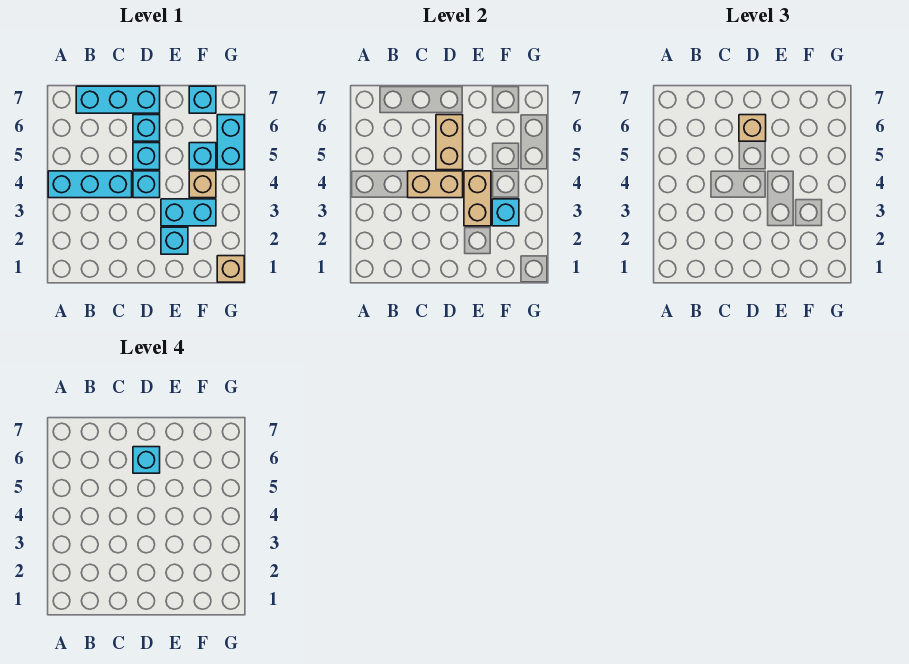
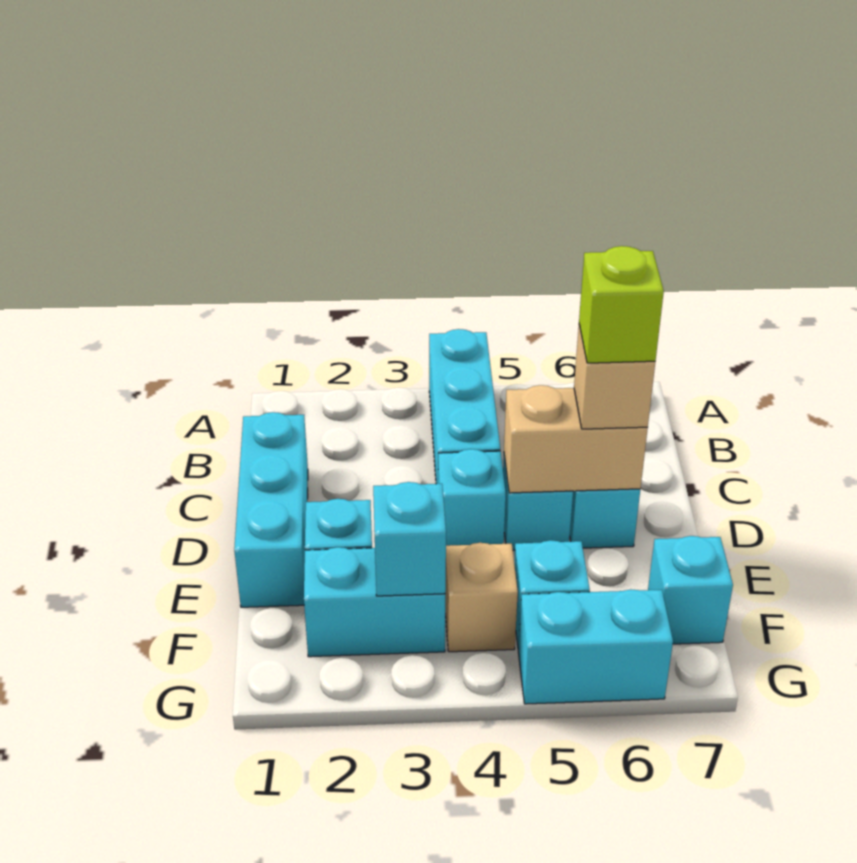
cyan brick B7:D7 level 1 -> cyan brick C1:E1 level 1
tan brick C4:D4 level 2 -> none
cyan brick D6 level 4 -> lime brick D6 level 4
cyan brick E3:F3 level 1 -> cyan brick F2:F3 level 1
tan brick E3:E4 level 2 -> none
tan brick G1 level 1 -> none

